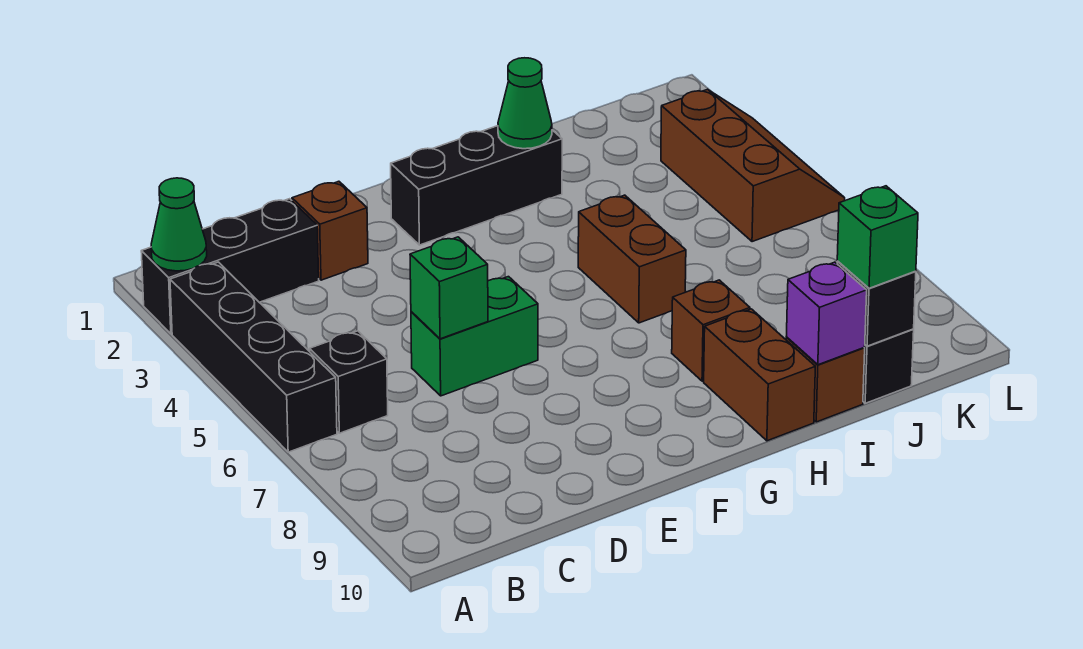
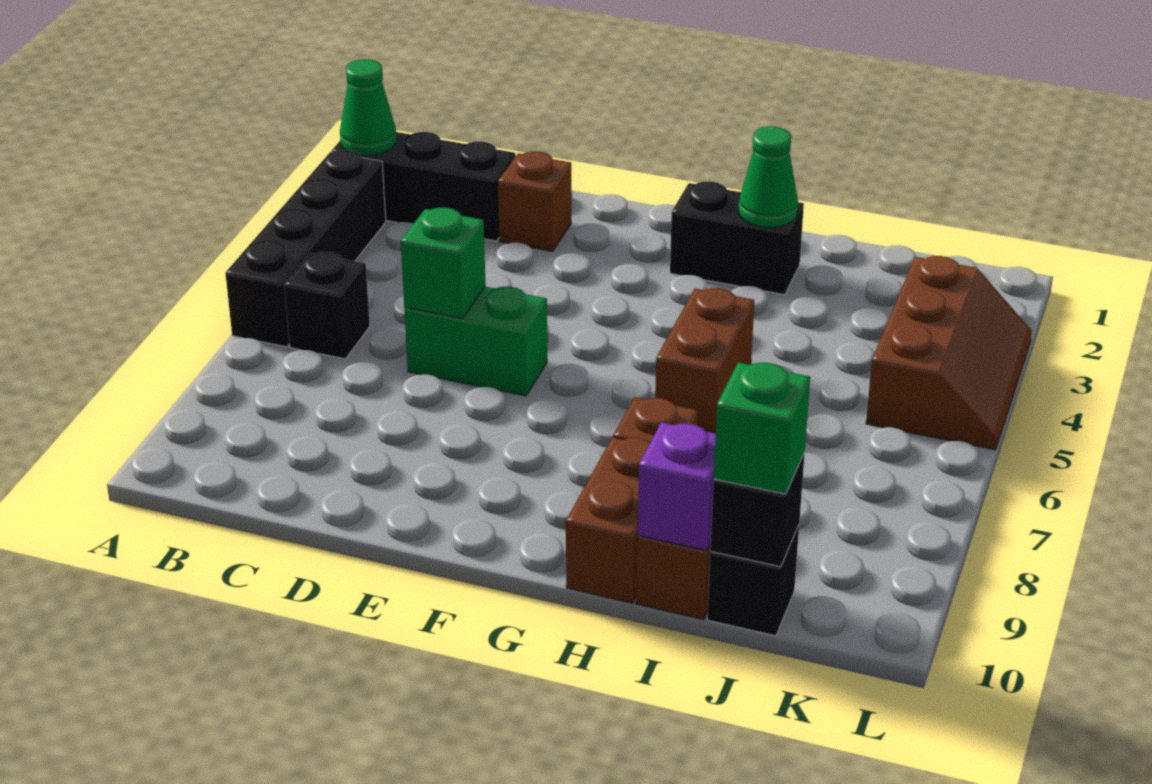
black brick F2:H2 level 1 -> black brick G2:H2 level 1

